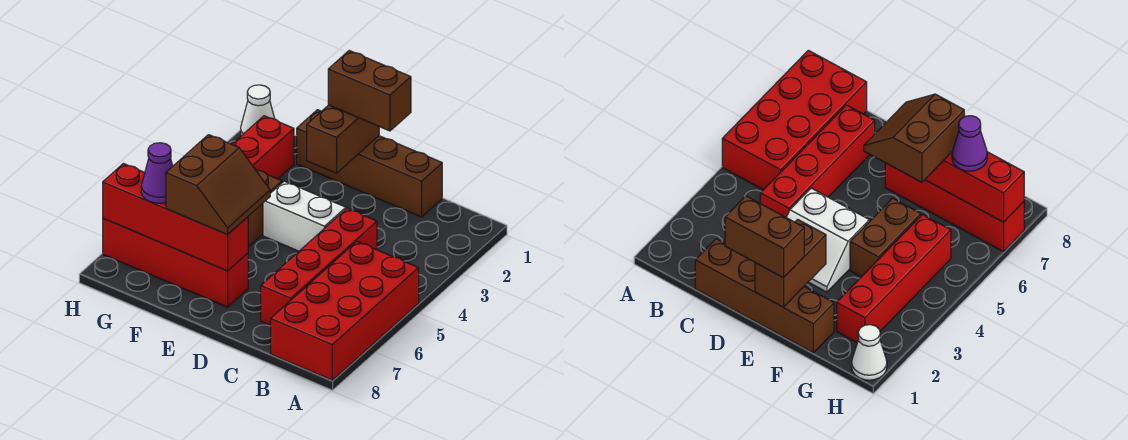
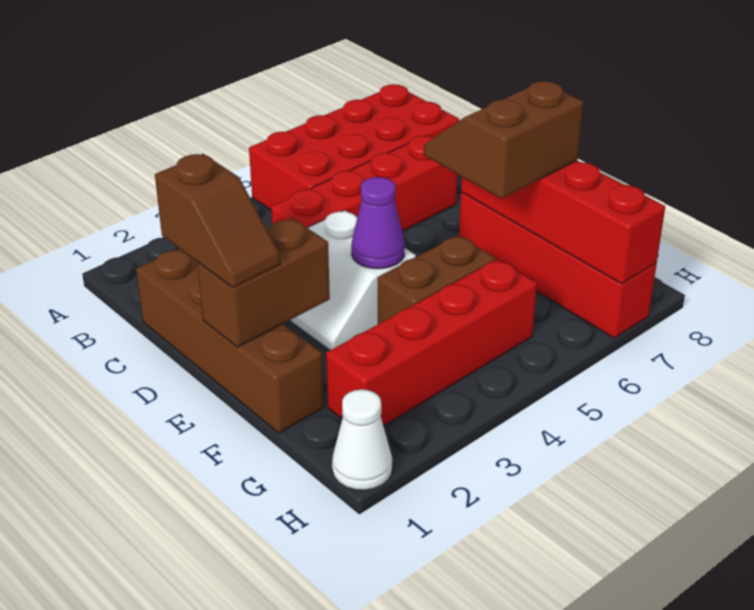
brown brick D1:E1 level 3 -> brown slope D1:E1 level 3 top D
purple cone G7 level 3 -> purple cone E4 level 2

